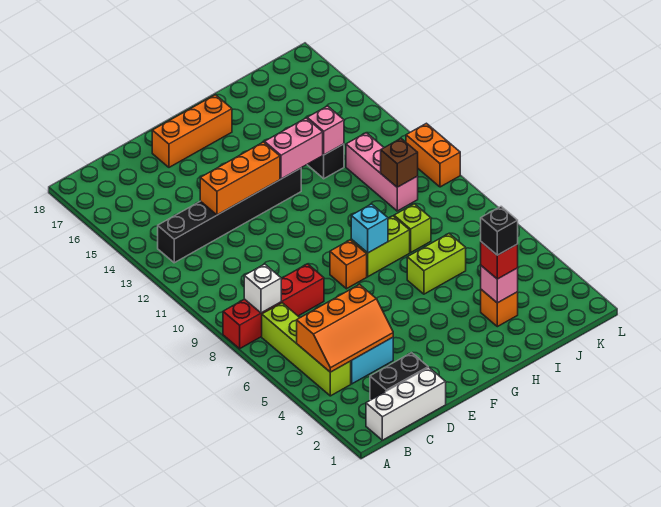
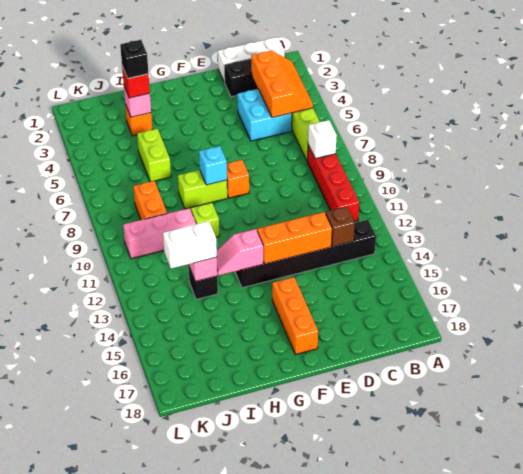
red brick A8:D8 level 1 -> red brick B8:B11 level 1
orange slope B4:D5 level 2 top 5 -> orange slope B3:C5 level 2 top C
orange brick E17:G17 level 1 -> orange brick F15:F17 level 1
pink brick G13:H13 level 2 -> pink slope G13:H13 level 2 top G
lime brick H6:I6 level 1 -> lime brick I5:I6 level 1
lime brick I8 level 1 -> lime brick H10 level 1
none -> white brick I13:J13 level 3
pink brick J10:J12 level 1 -> pink brick I10:K10 level 1
brown brick J10 level 2 -> brown brick C13 level 2
orange brick L10:L11 level 1 -> orange brick J8:J9 level 1

